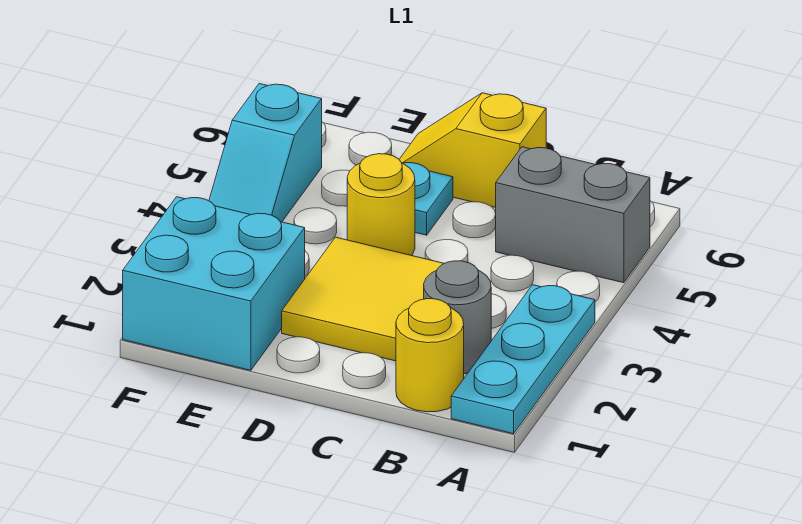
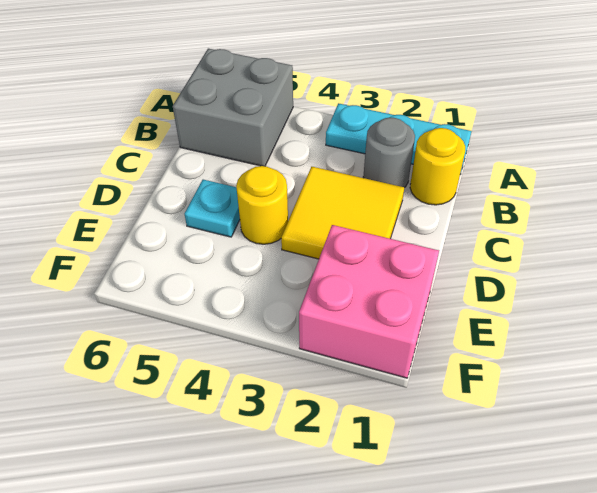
grey brick A5:B5 level 1 -> grey brick A5:B6 level 1
yellow slope C6:D6 level 1 top C -> none
cyan brick E1:F2 level 1 -> pink brick E1:F2 level 1
cyan slope F4:F5 level 1 top 5 -> none

